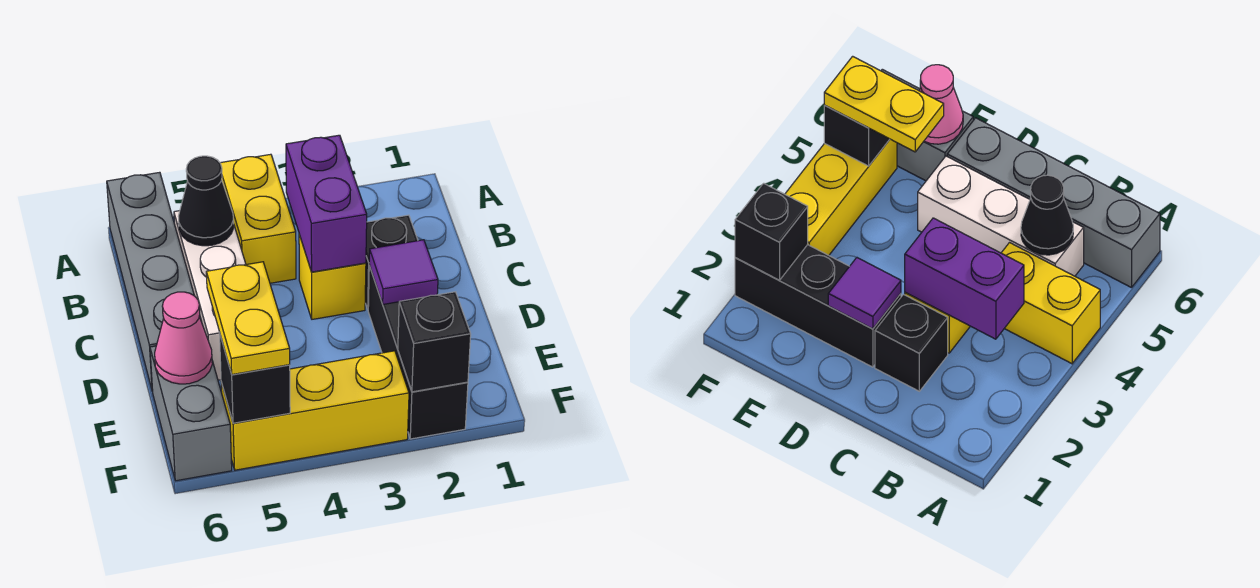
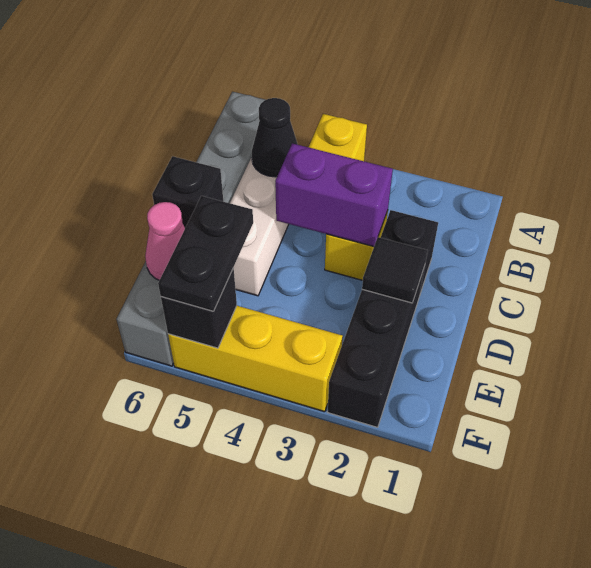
purple brick B3:C3 level 2 -> purple brick C3:C4 level 2
purple tile D2 level 2 -> black tile D2 level 2
yellow plate E5:F5 level 3 -> black plate E5:F5 level 3
black brick F2 level 2 -> black brick D6 level 2

